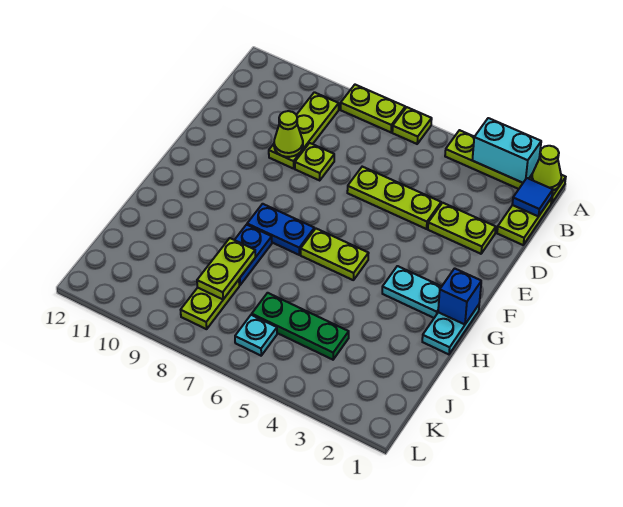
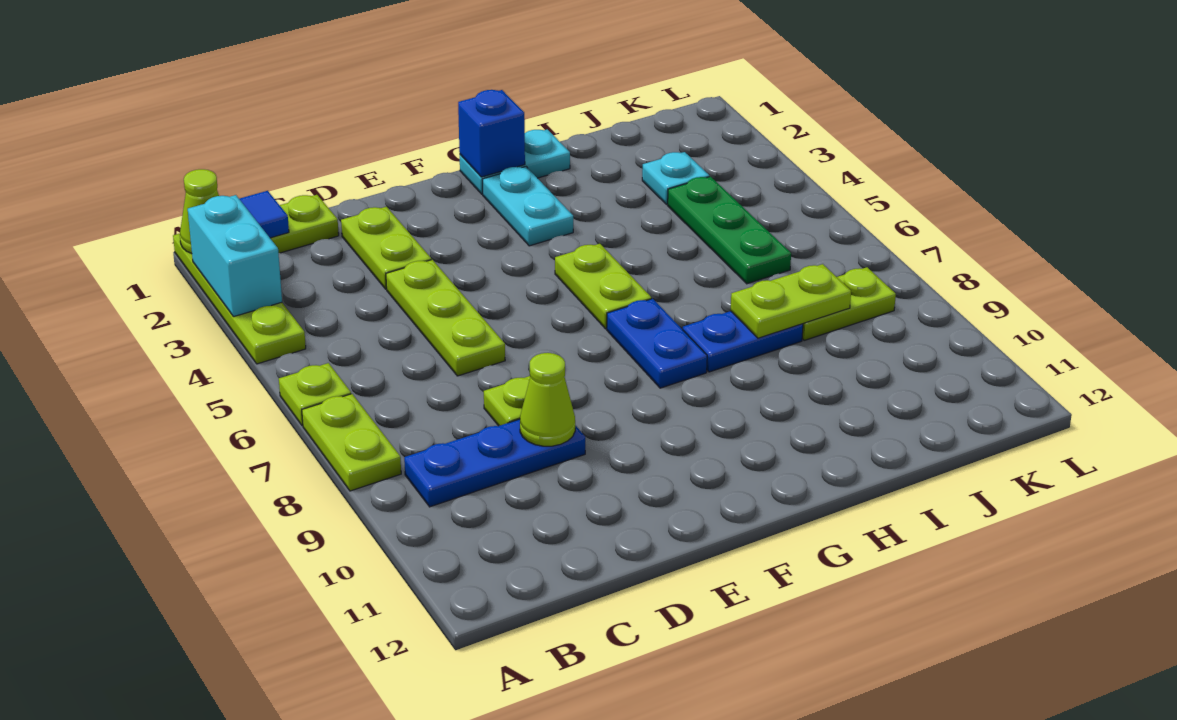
lime plate B9:D9 level 1 -> blue plate B9:D9 level 1
cyan plate K6 level 1 -> cyan plate J3 level 1

